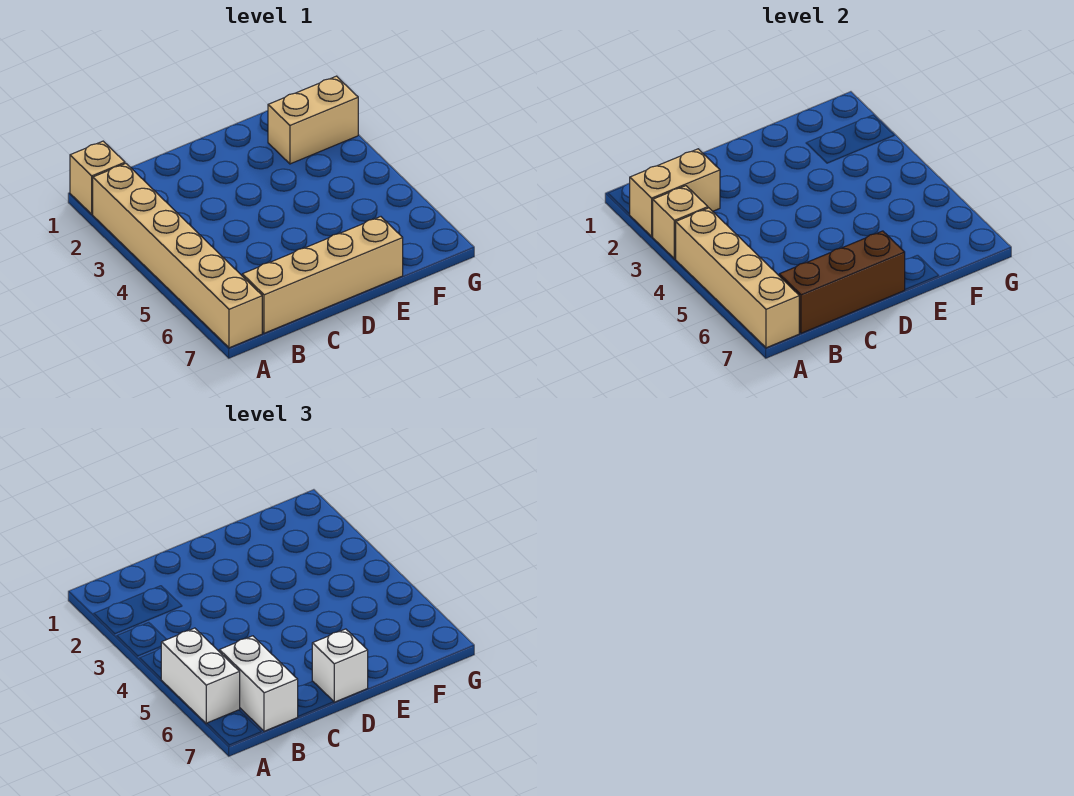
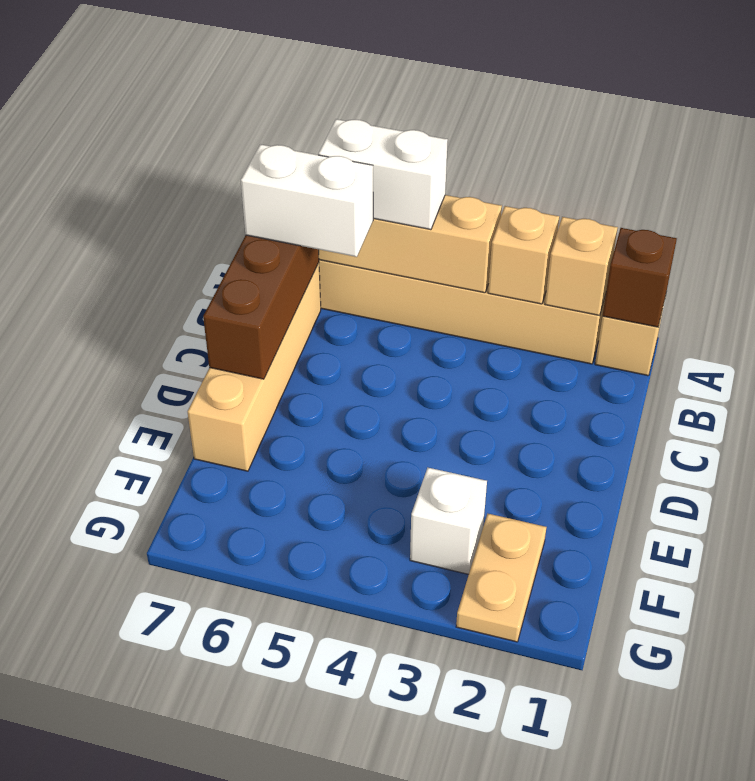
none -> brown brick A1 level 2
tan brick A2:B2 level 2 -> tan brick A2 level 2
white brick D7 level 3 -> white brick F3 level 1
tan brick F2:G2 level 1 -> tan plate F2:G2 level 1

